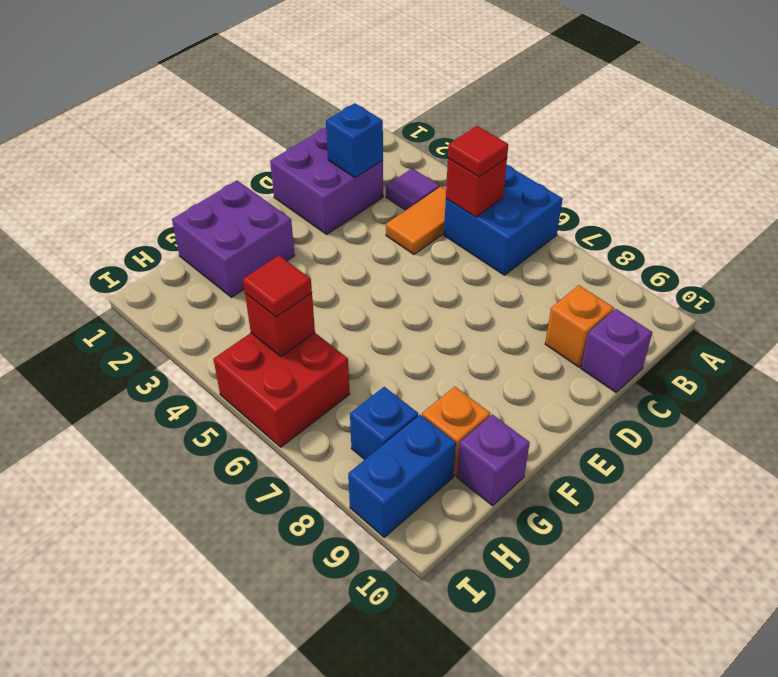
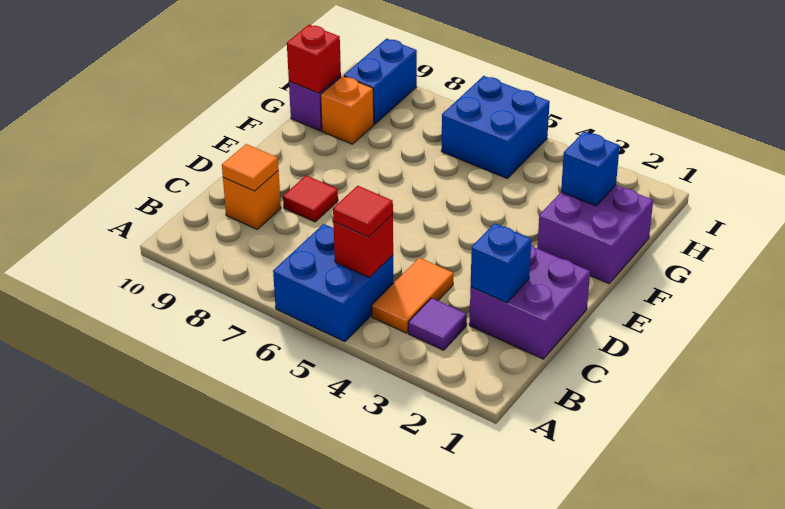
none -> orange tile C9 level 2
purple brick C10 level 1 -> none
red brick H5:I6 level 1 -> blue brick H5:I6 level 1
red brick H5 level 2 -> red brick G10 level 2
red tile H5 level 3 -> red tile D8 level 1
blue brick H8 level 1 -> blue brick G2 level 2

